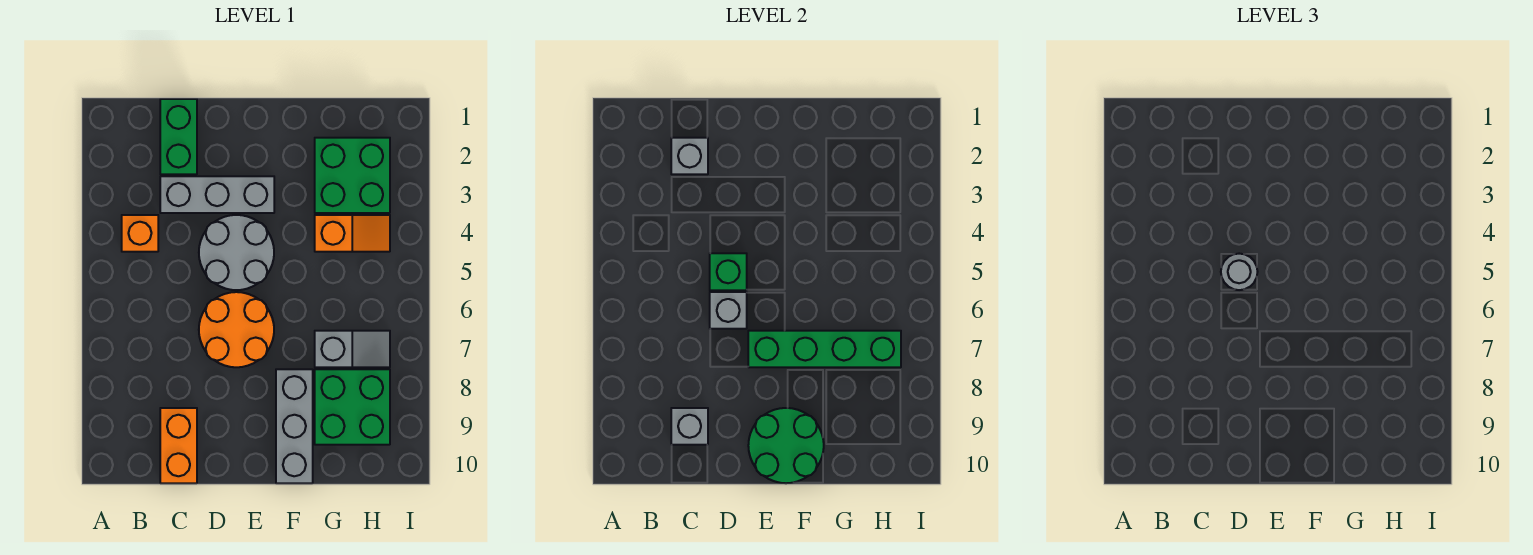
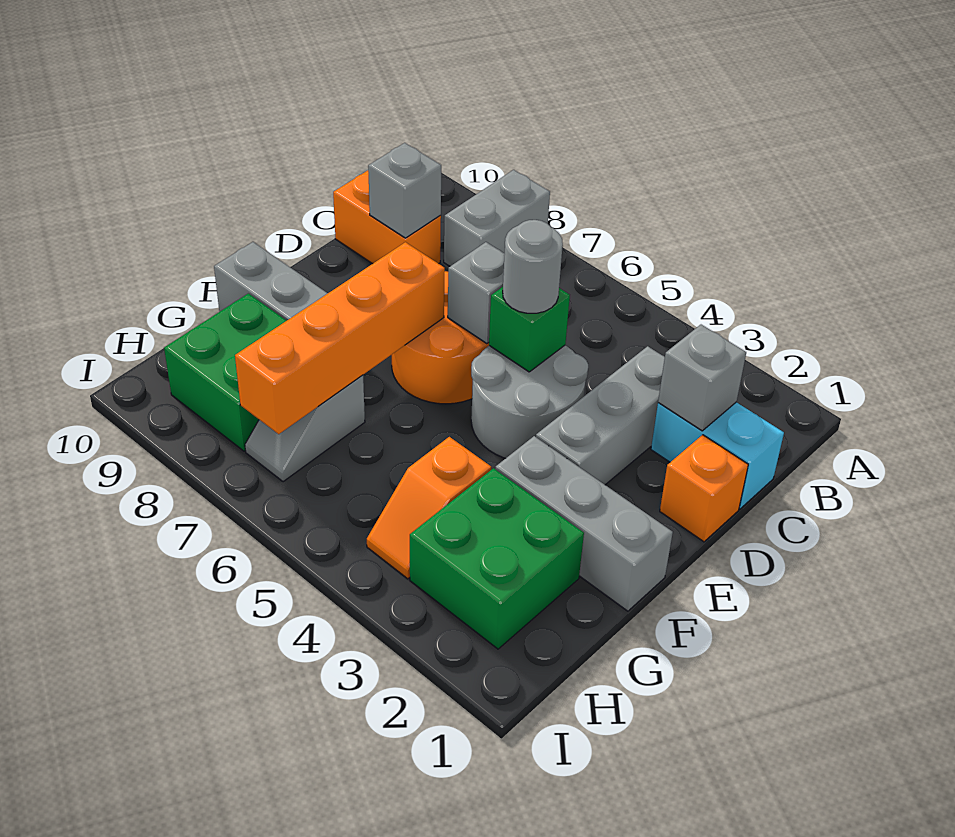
none -> grey brick A8:B8 level 1
orange brick B4 level 1 -> orange brick D1 level 1
green brick C1:C2 level 1 -> cyan brick C1:C2 level 1
green brick E7:H7 level 2 -> orange brick E7:H7 level 2
green round brick E9:F10 level 2 -> none
none -> grey brick F1:F3 level 1

